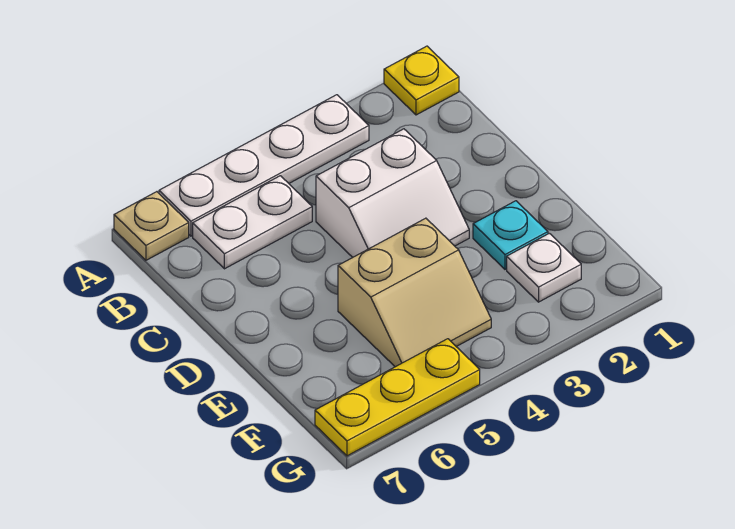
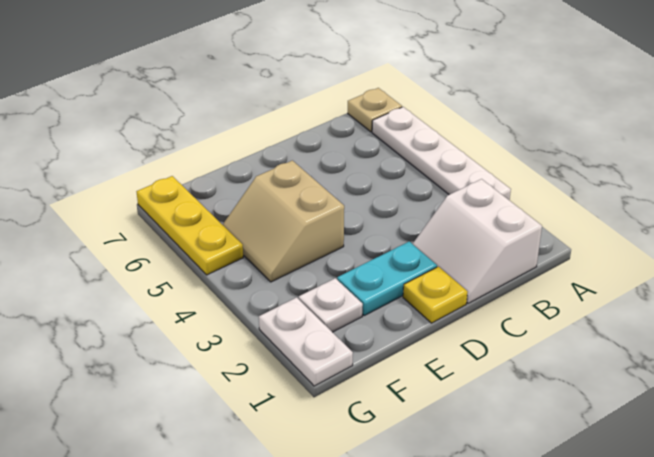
yellow plate A1 level 1 -> yellow plate D1 level 1
white plate B5:B6 level 1 -> white plate G1:G2 level 1
white slope C3:D4 level 1 top C -> white slope B1:C2 level 1 top B
cyan plate E2 level 1 -> cyan plate D2:E2 level 1

